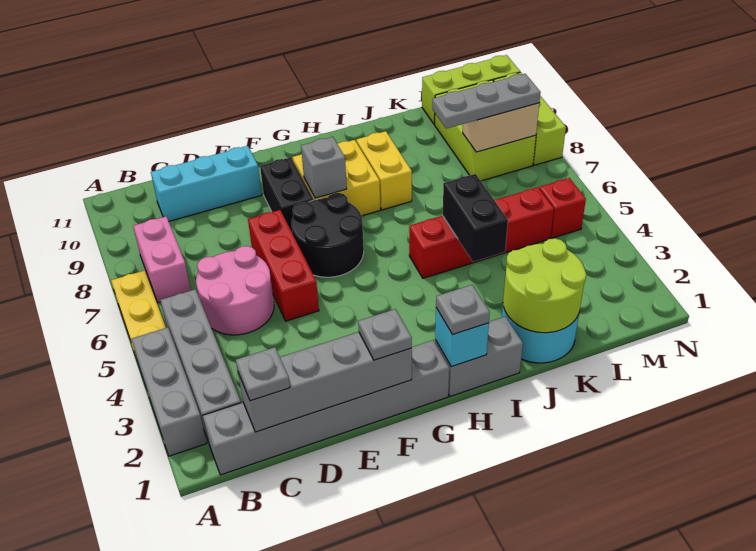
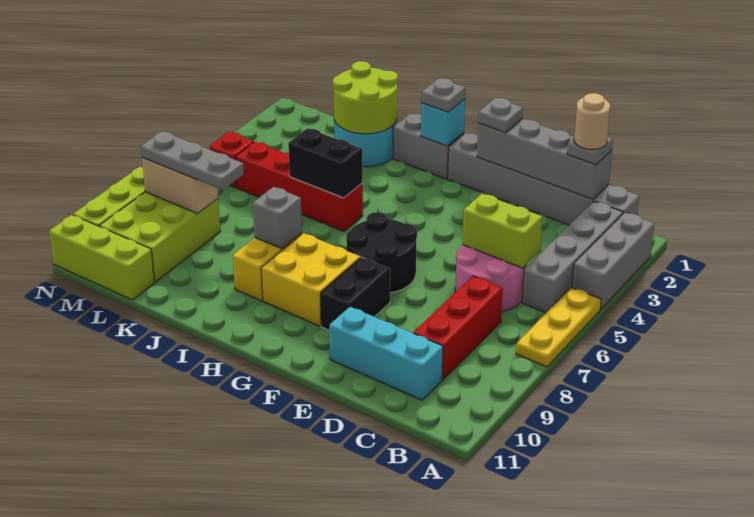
pink brick B7:B8 level 1 -> none
none -> tan round brick C1 level 4
none -> lime brick C5:D5 level 2
red brick E5:E7 level 1 -> red brick C7:C9 level 1
grey brick G8 level 2 -> grey brick I8 level 2
black brick J4:J5 level 2 -> black brick I5:J5 level 2

